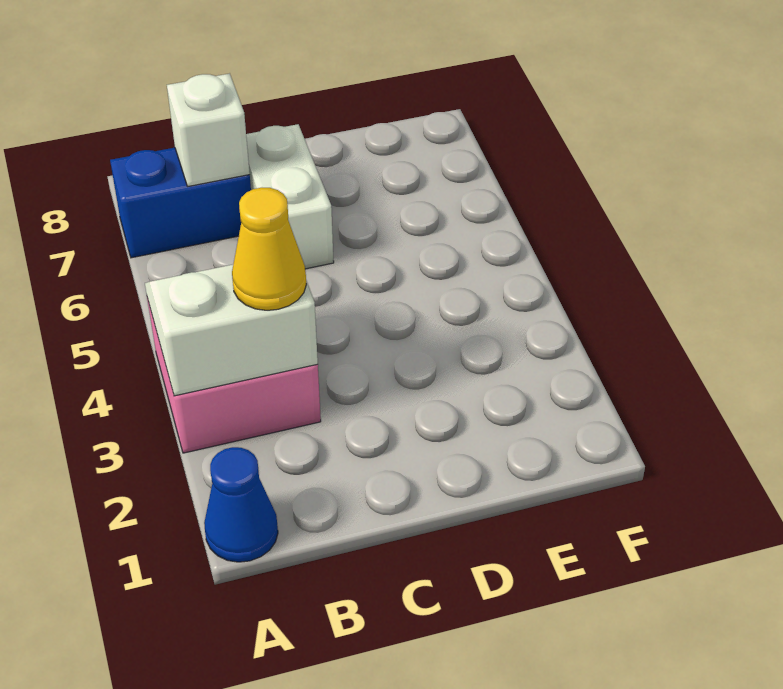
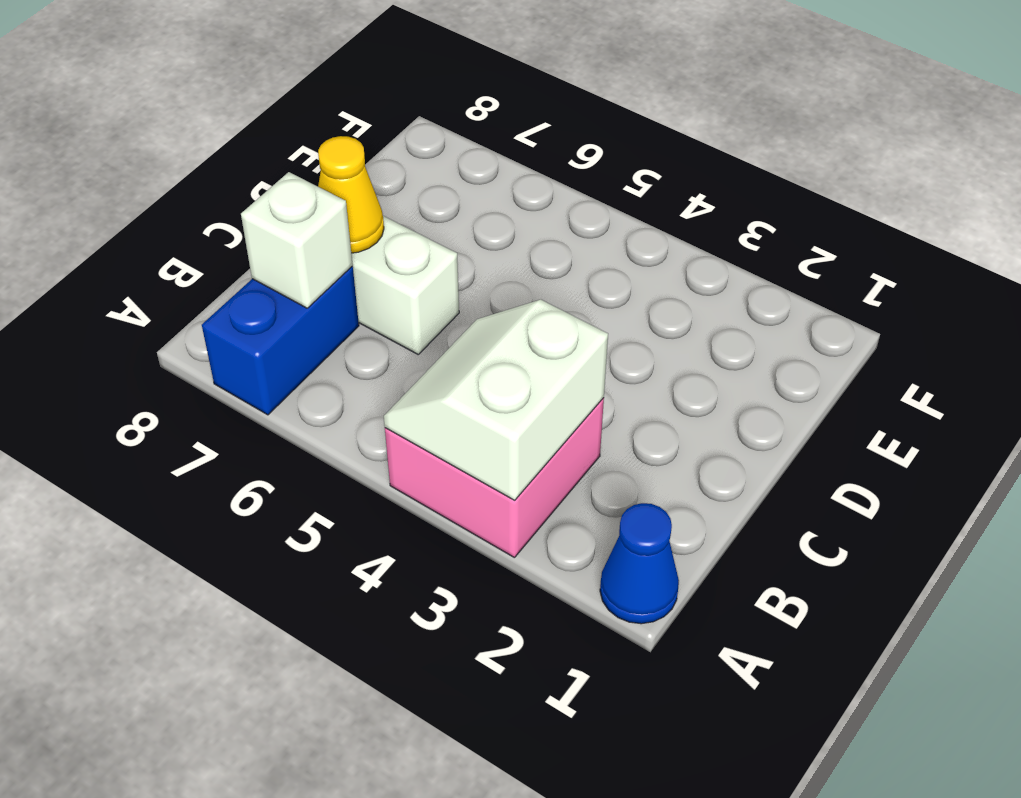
yellow cone B3 level 3 -> yellow cone C7 level 2

